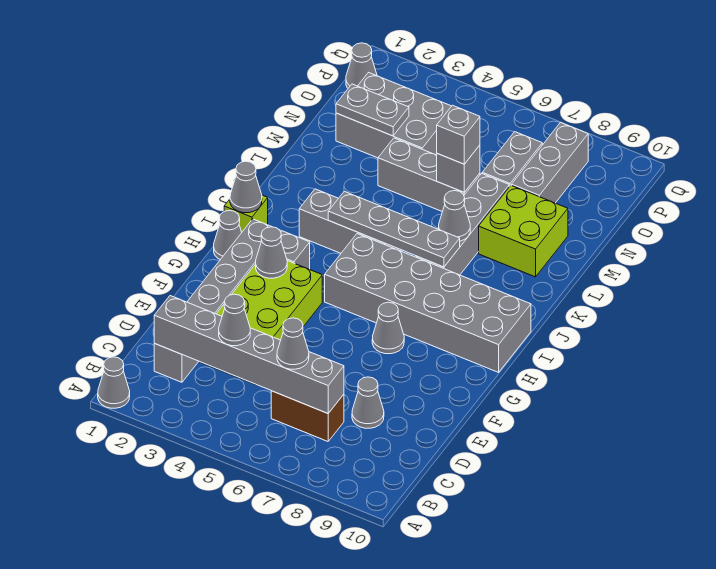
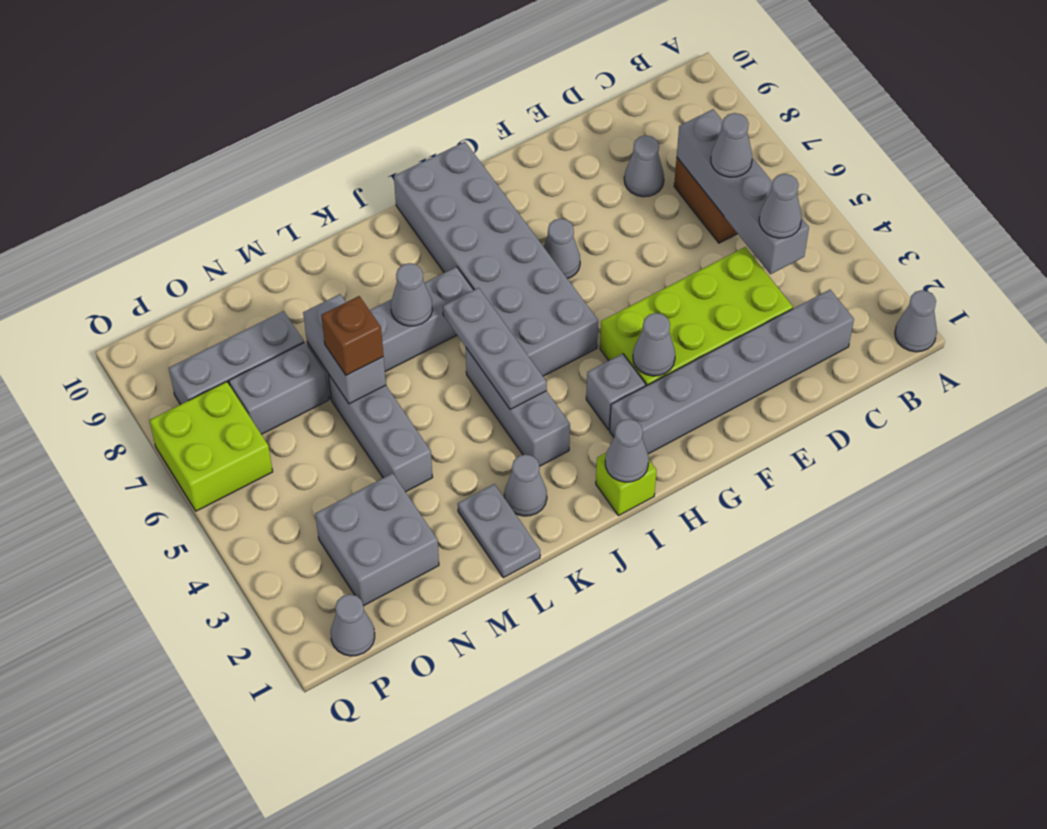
grey brick C2:C7 level 2 -> grey brick C4:C7 level 2
grey cone H1 level 1 -> grey cone K2 level 1
grey plate J4:J7 level 2 -> grey plate J4:J6 level 2
lime brick L8:M9 level 1 -> lime brick P6:Q7 level 1
grey brick M6 level 2 -> grey brick M6:M7 level 2
grey brick M6 level 3 -> brown brick M6 level 3
grey brick N2:O4 level 1 -> grey brick N2:O3 level 1
grey plate N2:N3 level 2 -> grey plate L1:L2 level 1

